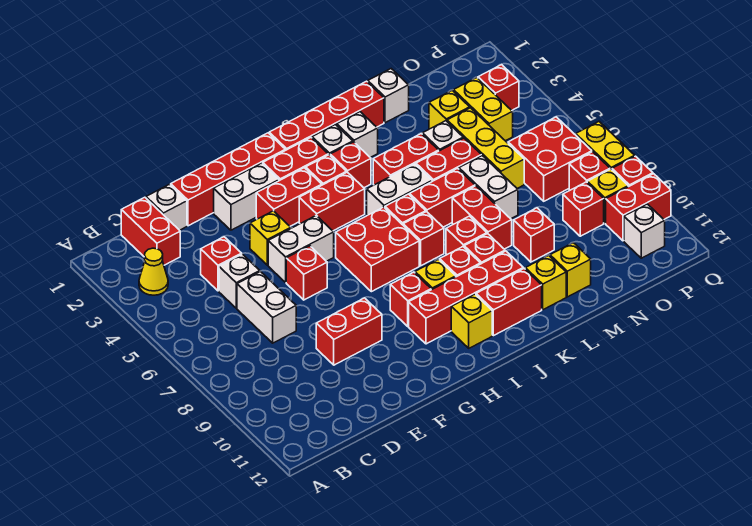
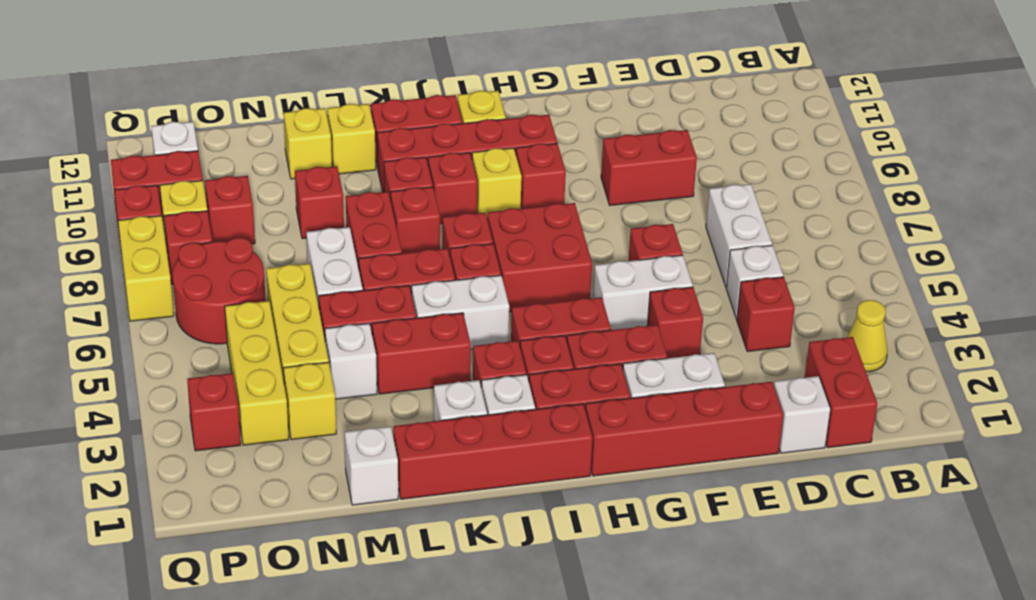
yellow brick F4 level 1 -> red brick F4 level 1
yellow brick O3:O4 level 1 -> yellow brick O3:O5 level 1
red brick O6:P7 level 1 -> red round brick O6:P7 level 1

